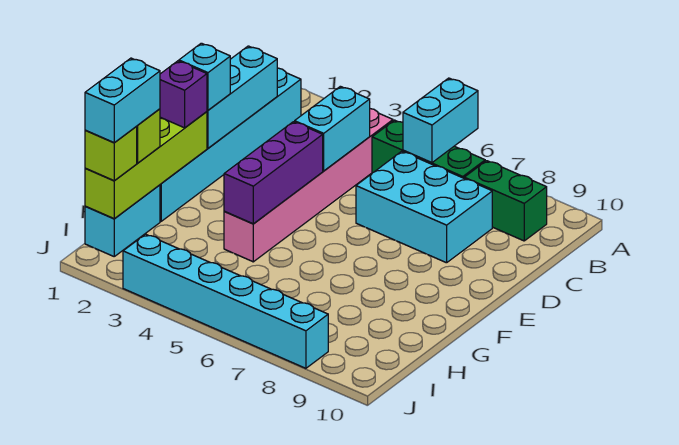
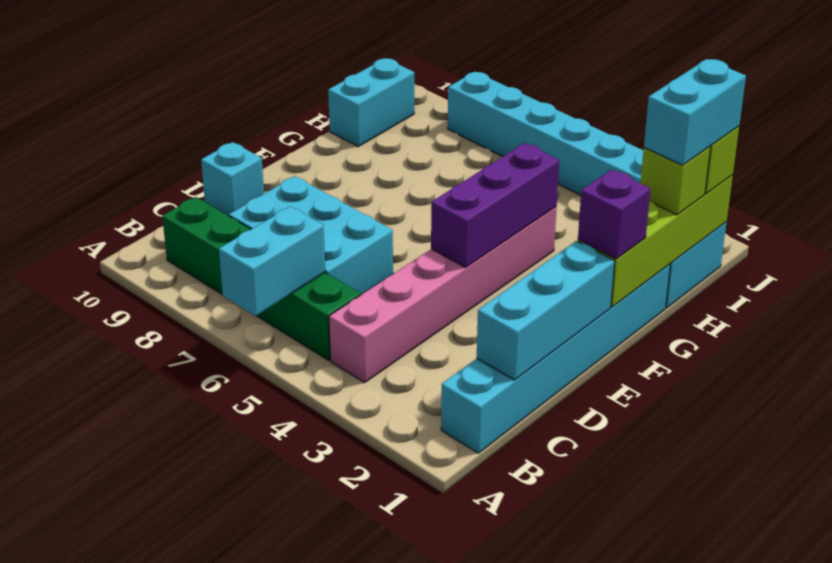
cyan brick C4:D4 level 2 -> cyan brick H10:I10 level 1
cyan brick E1 level 3 -> cyan brick D10 level 1

